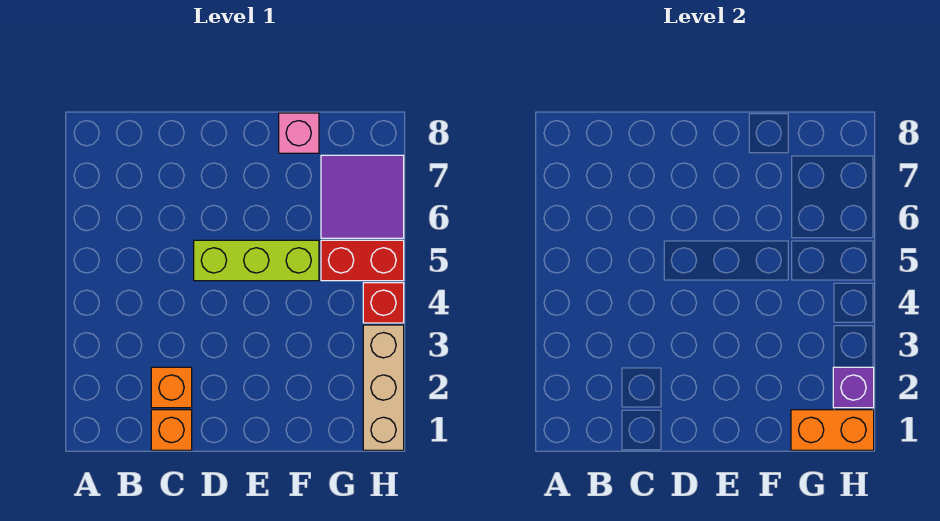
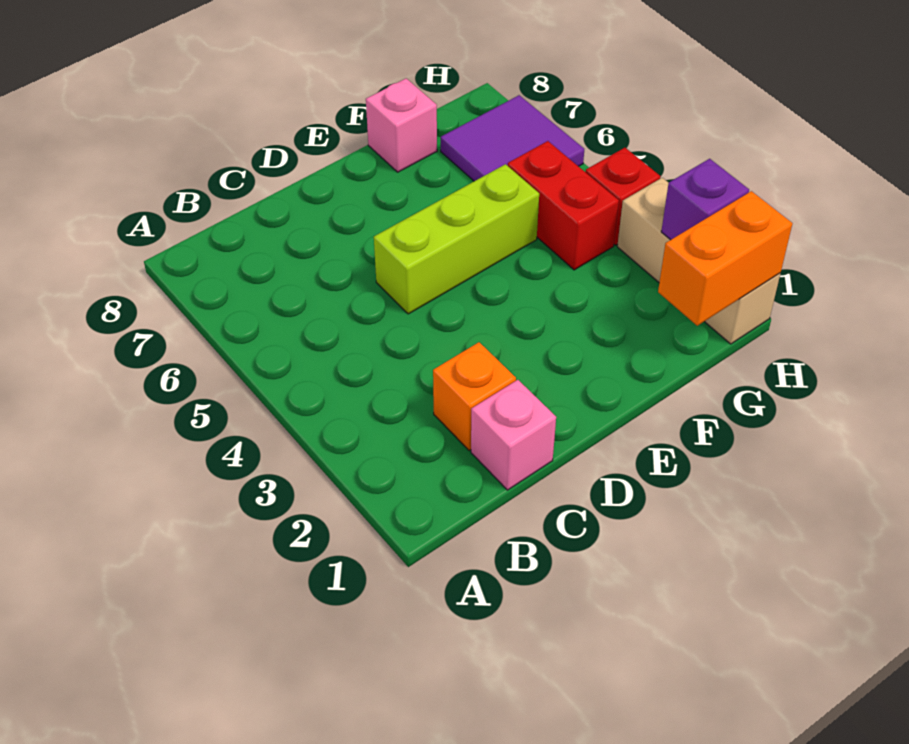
orange brick C1 level 1 -> pink brick C1 level 1
red brick G5:H5 level 1 -> red brick G4:G5 level 1

